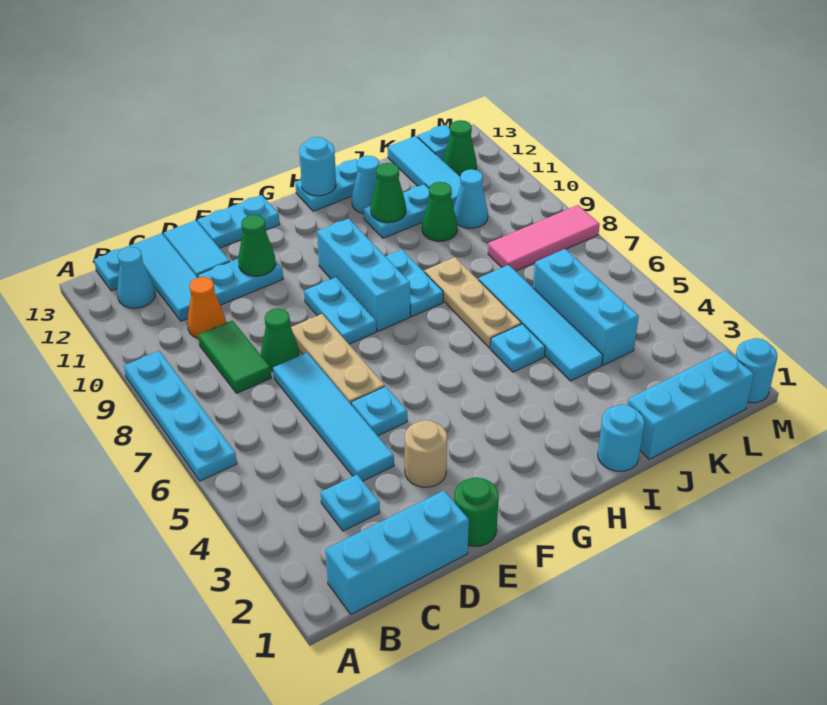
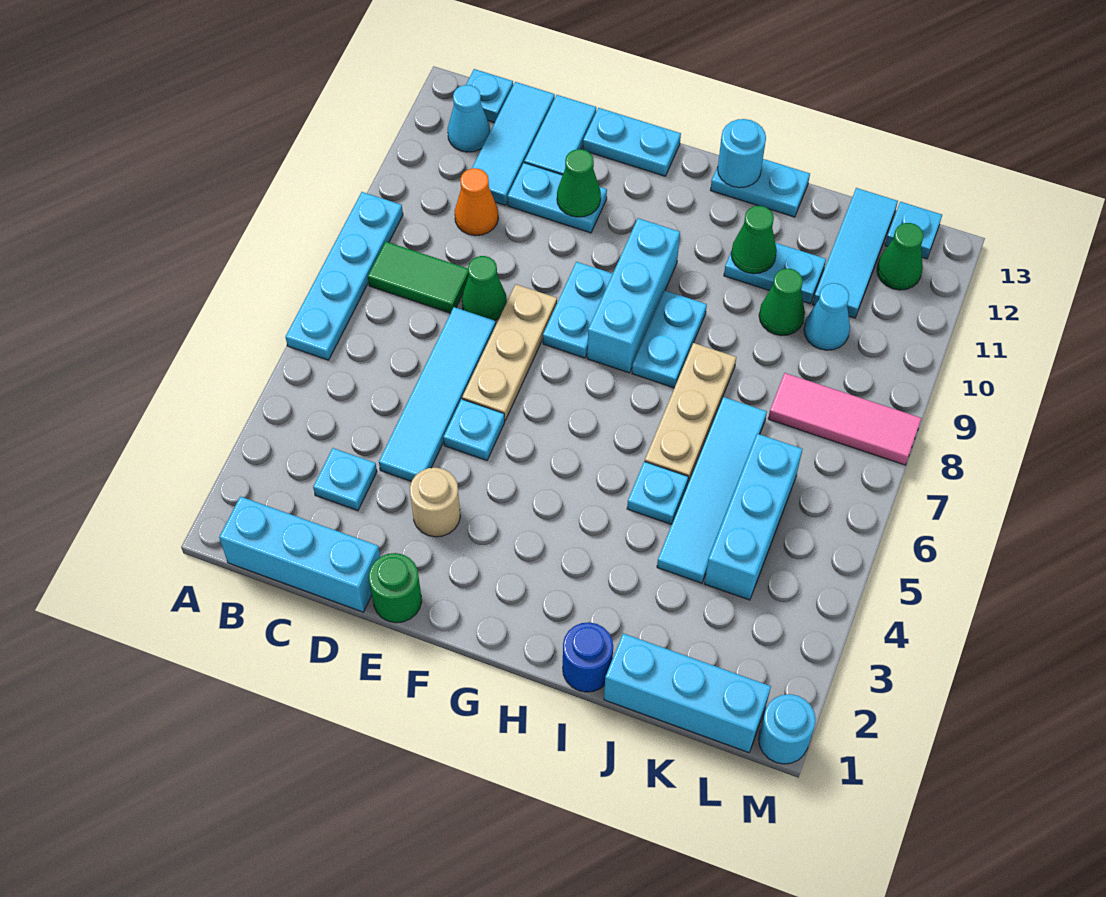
green tile C8:C9 level 1 -> green tile B8:C8 level 1
cyan round brick I1 level 1 -> blue round brick I1 level 1
cyan cone I12 level 1 -> none

